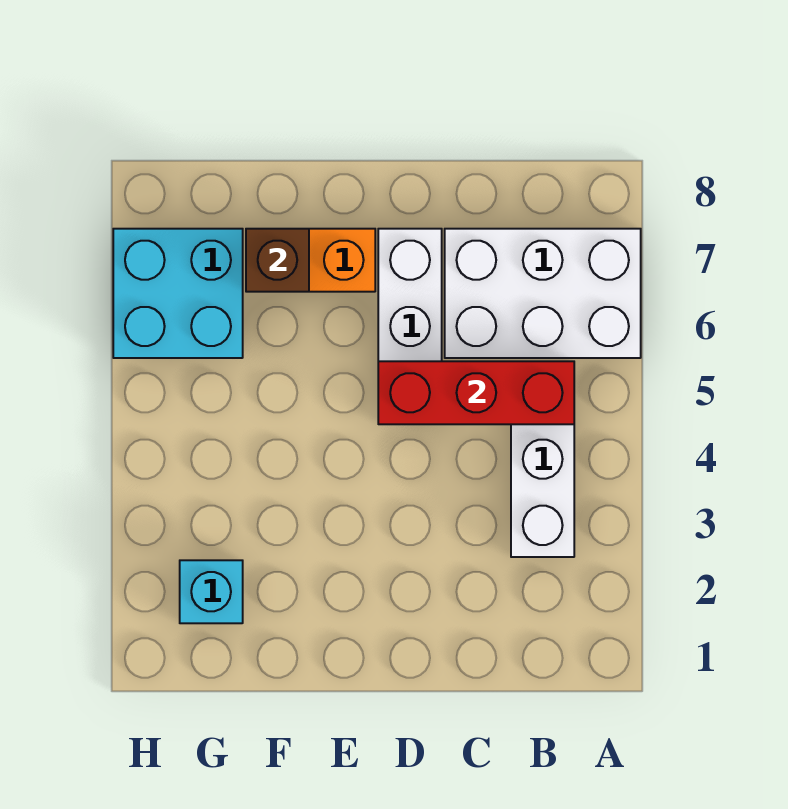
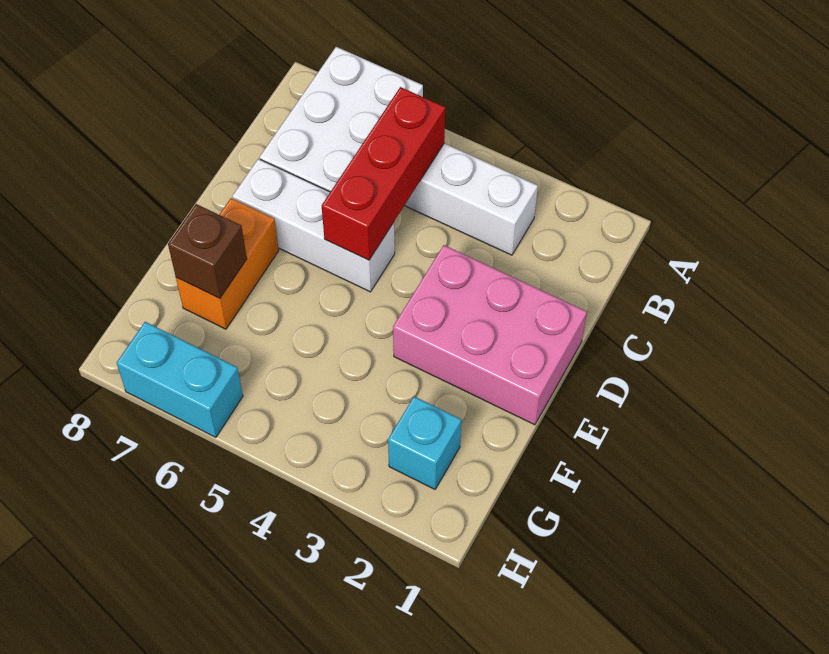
none -> pink brick D1:E3 level 1
cyan brick G6:H7 level 1 -> cyan brick H6:H7 level 1

